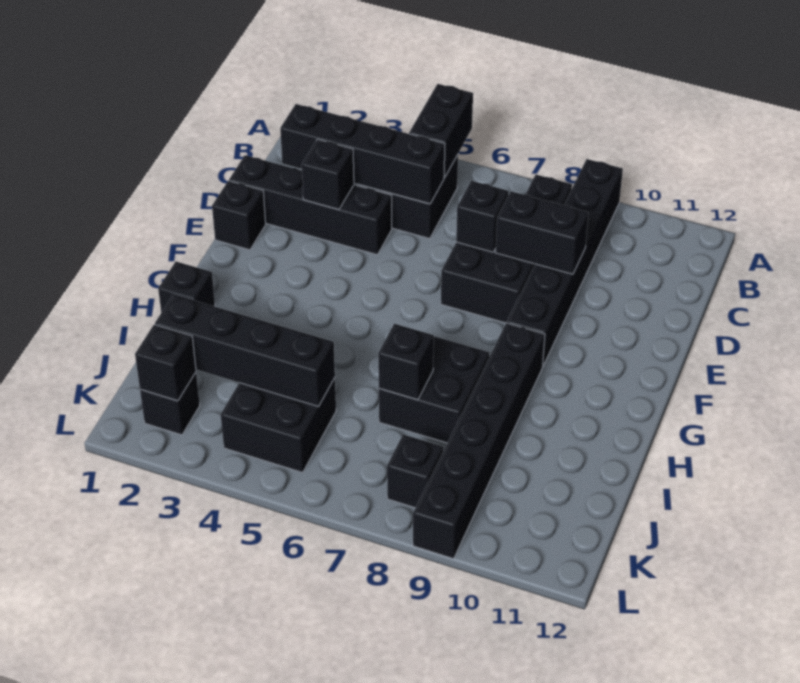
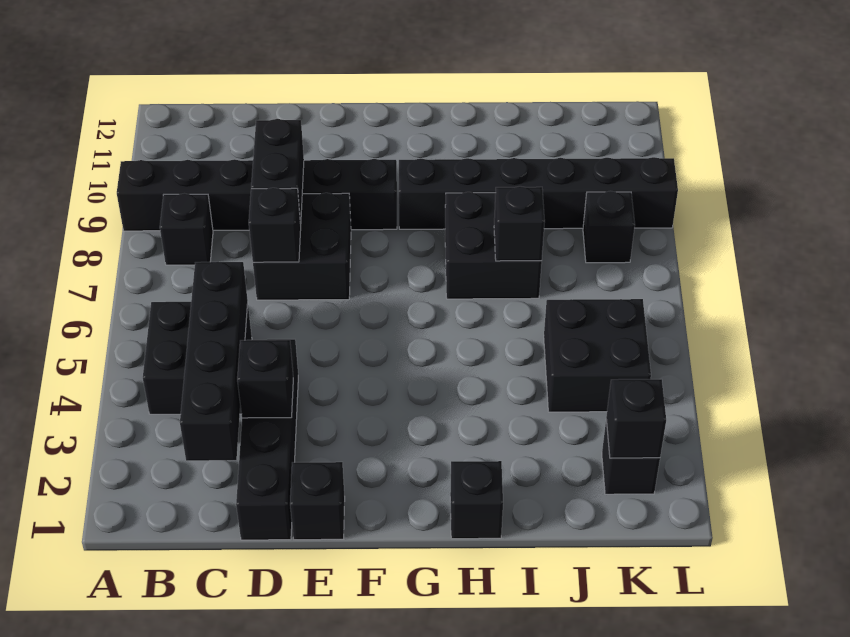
black brick A5:B5 level 2 -> none
black brick J2:J5 level 2 -> none

